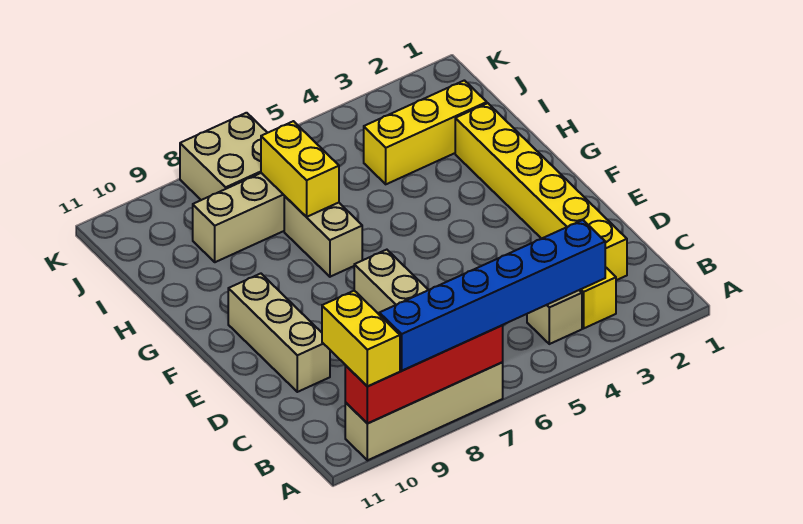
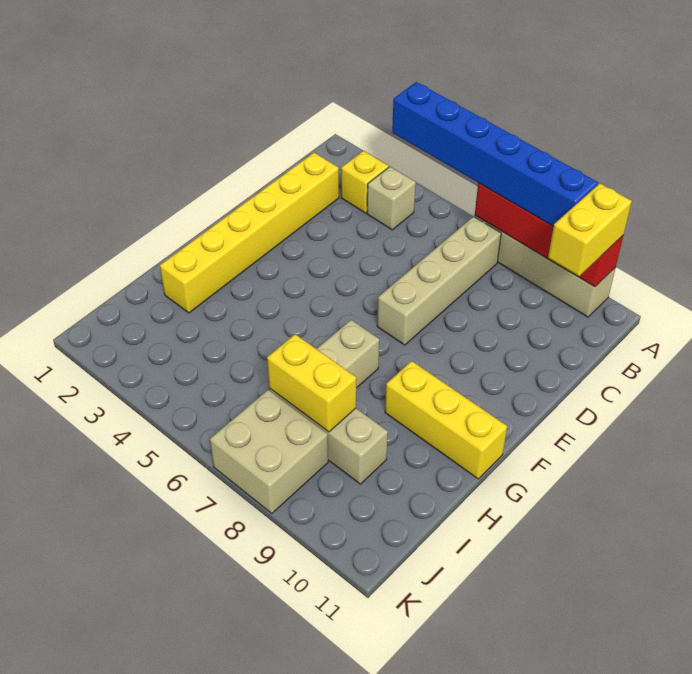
tan brick D10:F10 level 1 -> none
yellow brick H7:I7 level 2 -> yellow brick I7:I8 level 2
yellow brick I2:I4 level 1 -> yellow brick G9:G11 level 1

